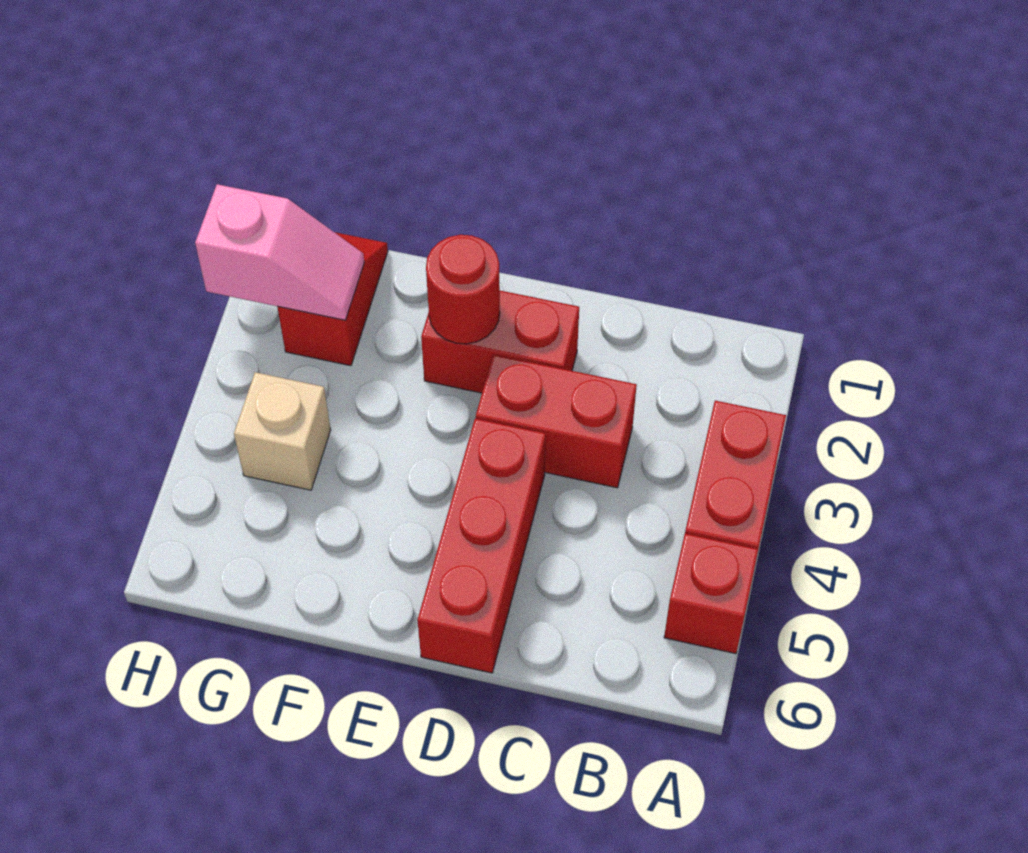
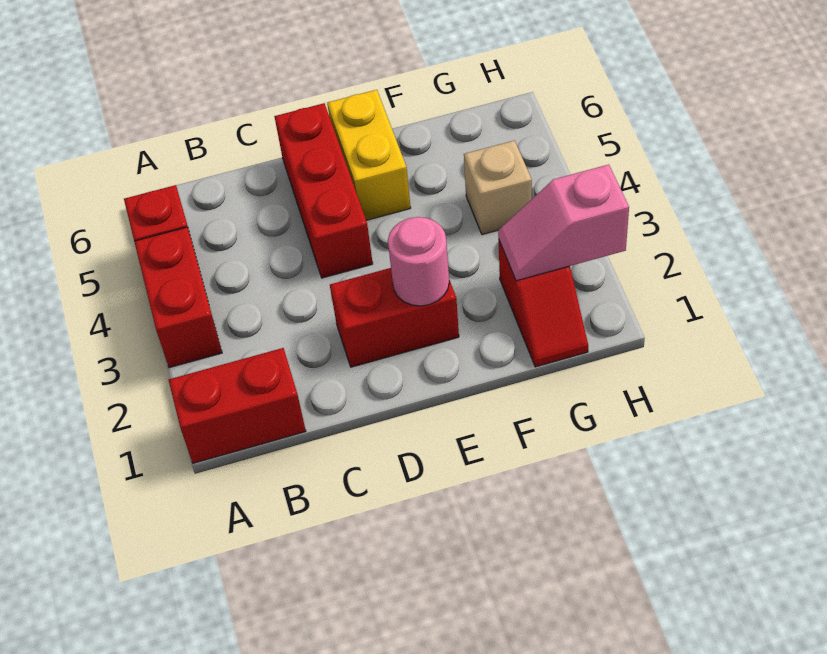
red brick C3:D3 level 1 -> red brick A1:B1 level 1
red round brick E2 level 2 -> pink round brick E2 level 2
none -> yellow brick E5:E6 level 1

